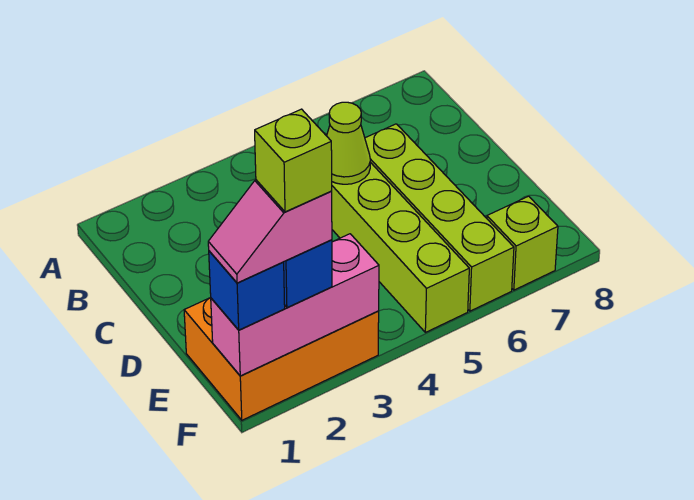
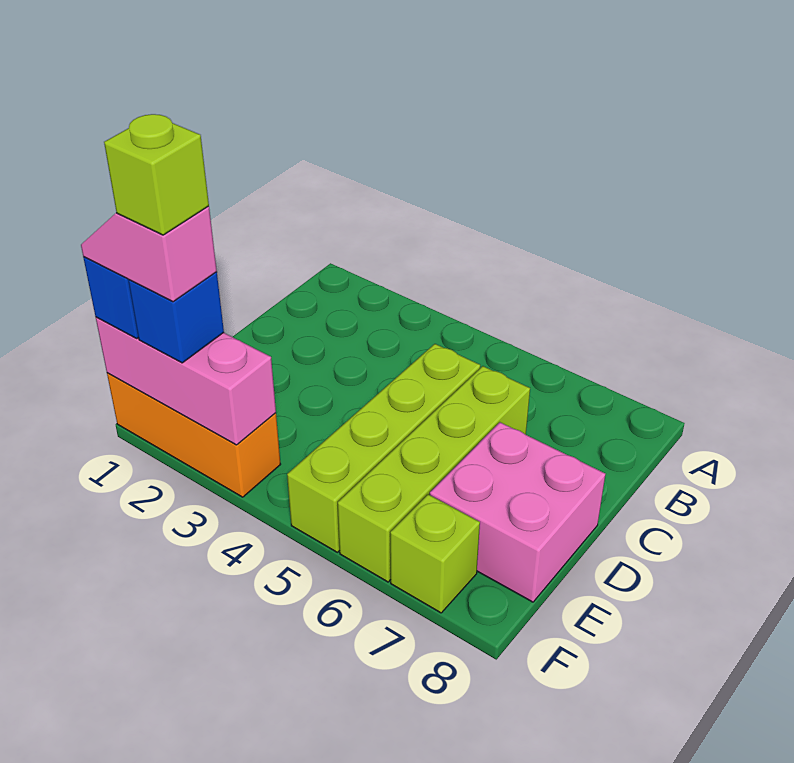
lime cone C5 level 2 -> none
none -> pink brick D7:E8 level 1
orange brick E1:F3 level 1 -> orange brick F1:F3 level 1

